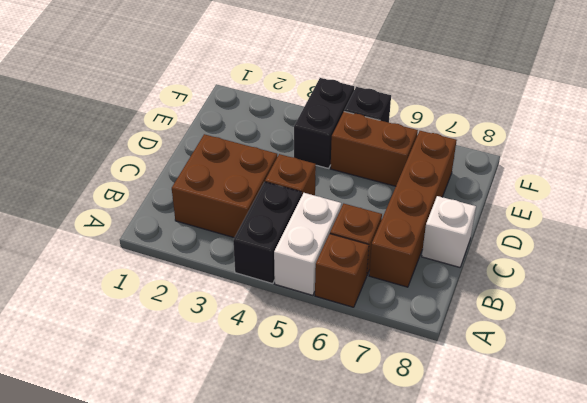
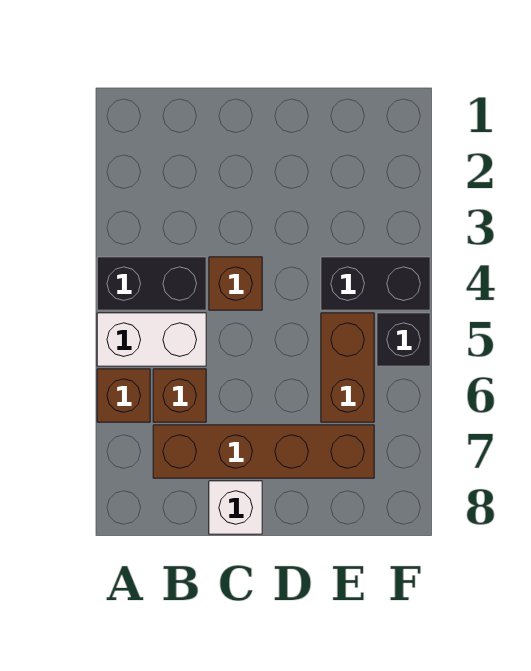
brown brick B2:C3 level 1 -> none

